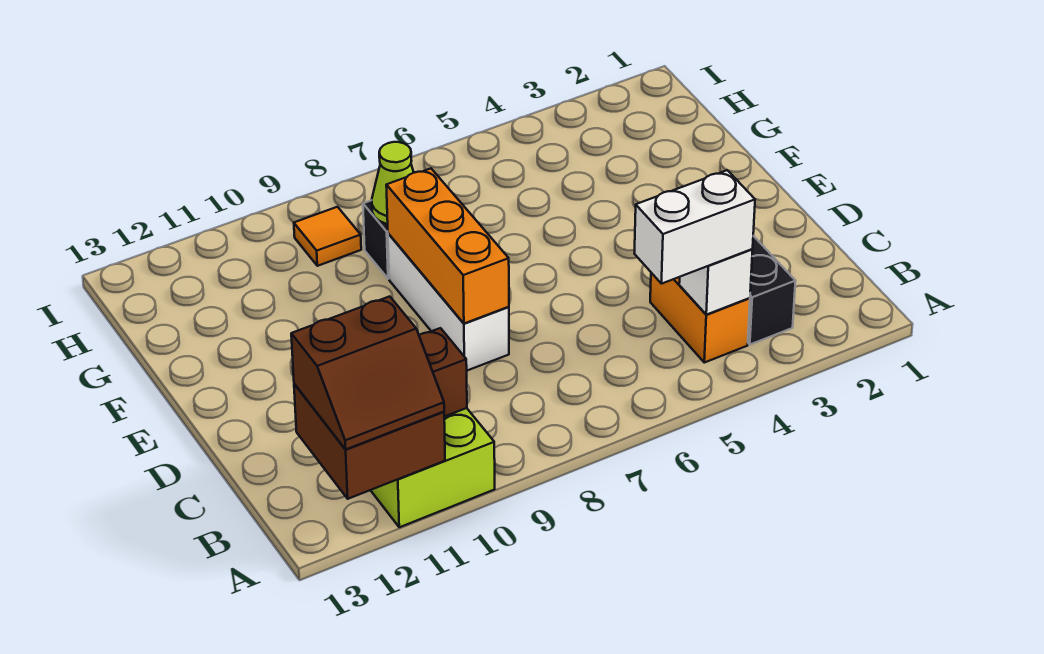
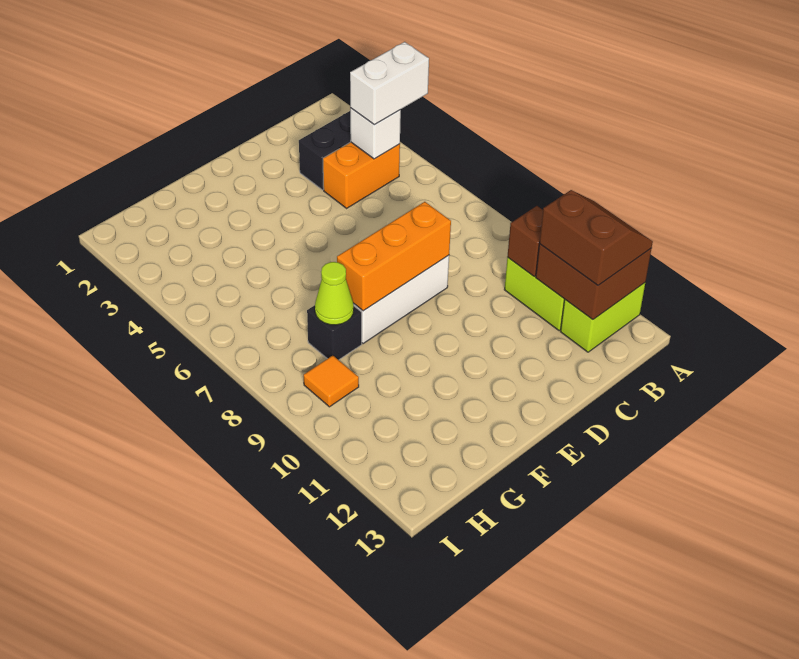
none -> lime brick A12:B12 level 1
white brick B4:B5 level 3 -> white brick A4:B4 level 3

